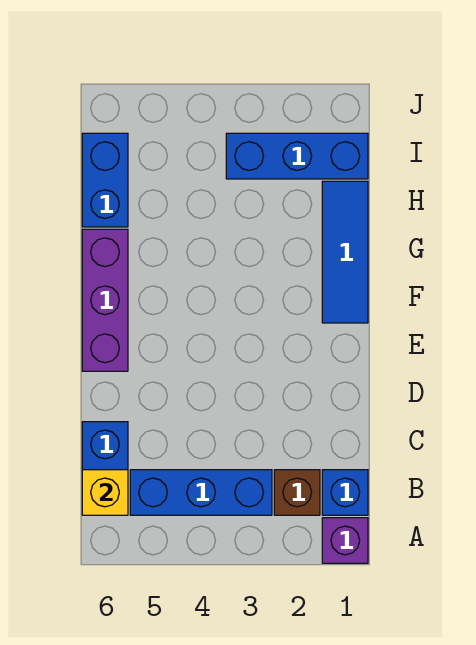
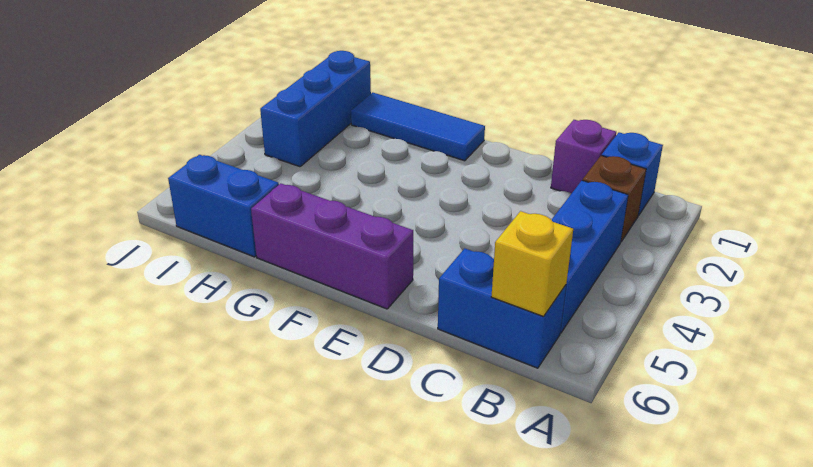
purple brick A1 level 1 -> purple brick C1 level 1

